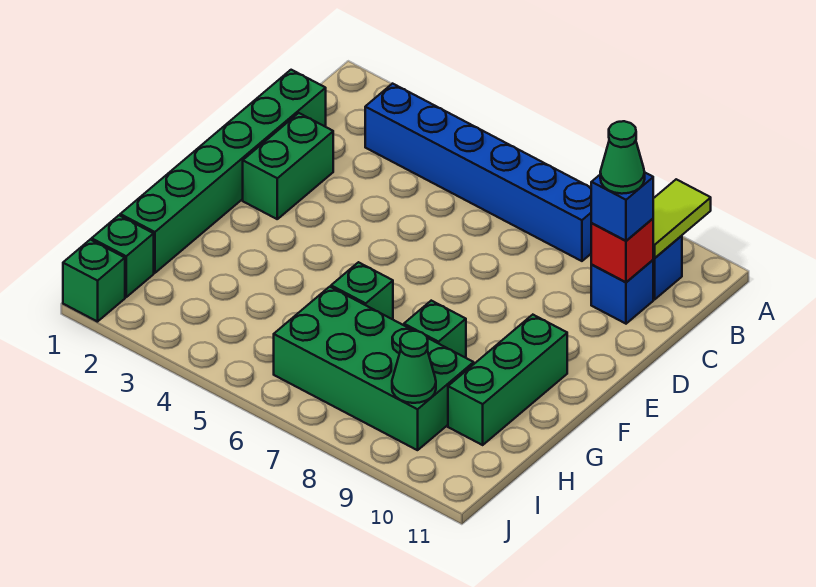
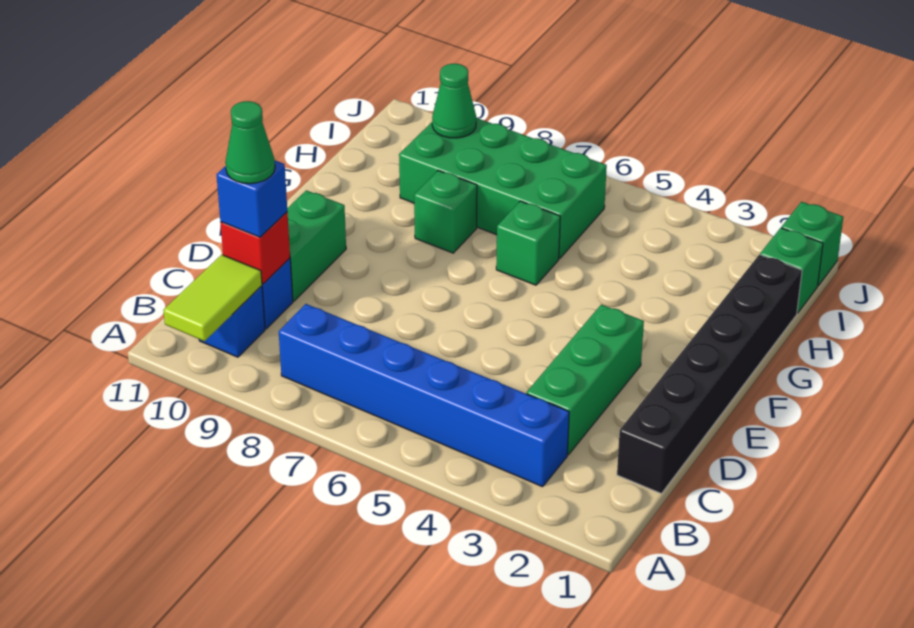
green brick C1:H1 level 1 -> black brick C1:H1 level 1
green brick D2:E2 level 1 -> green brick D10:E10 level 1
green brick F10:H10 level 1 -> green brick C3:E3 level 1

